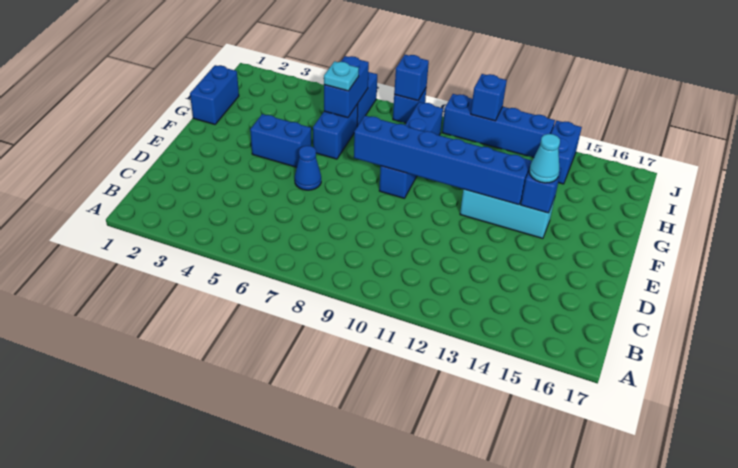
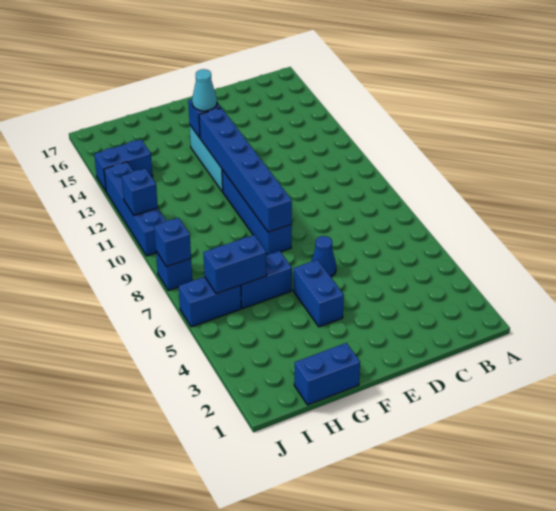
blue brick F9:I9 level 1 -> blue brick F8:F11 level 1
cyan plate H6 level 3 -> none

